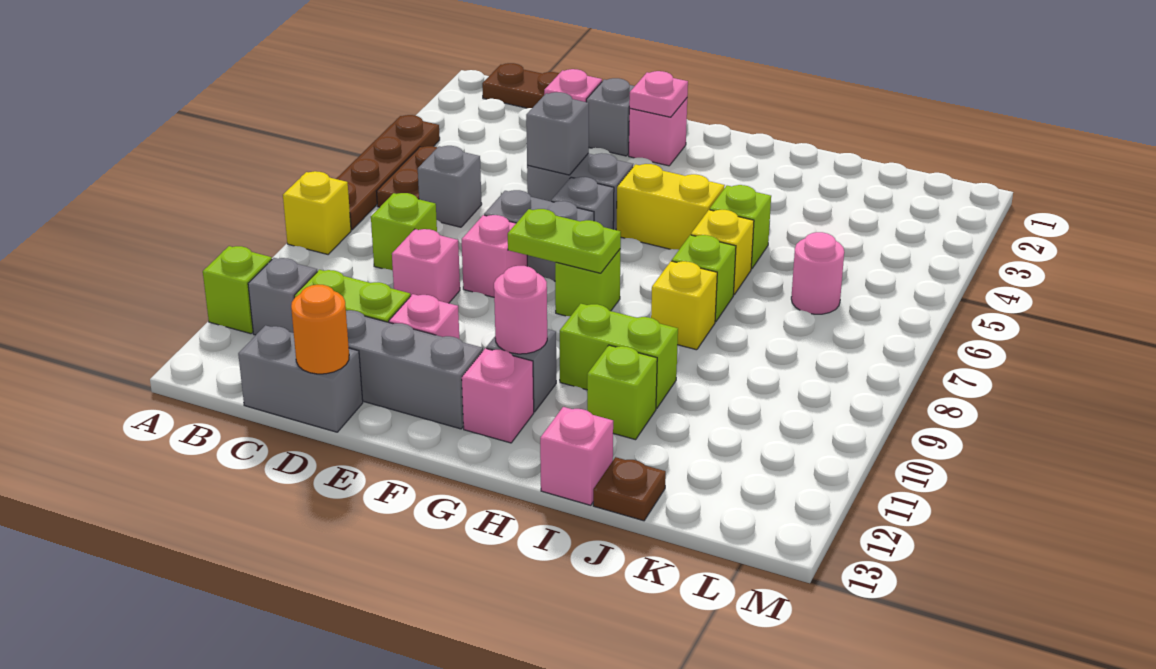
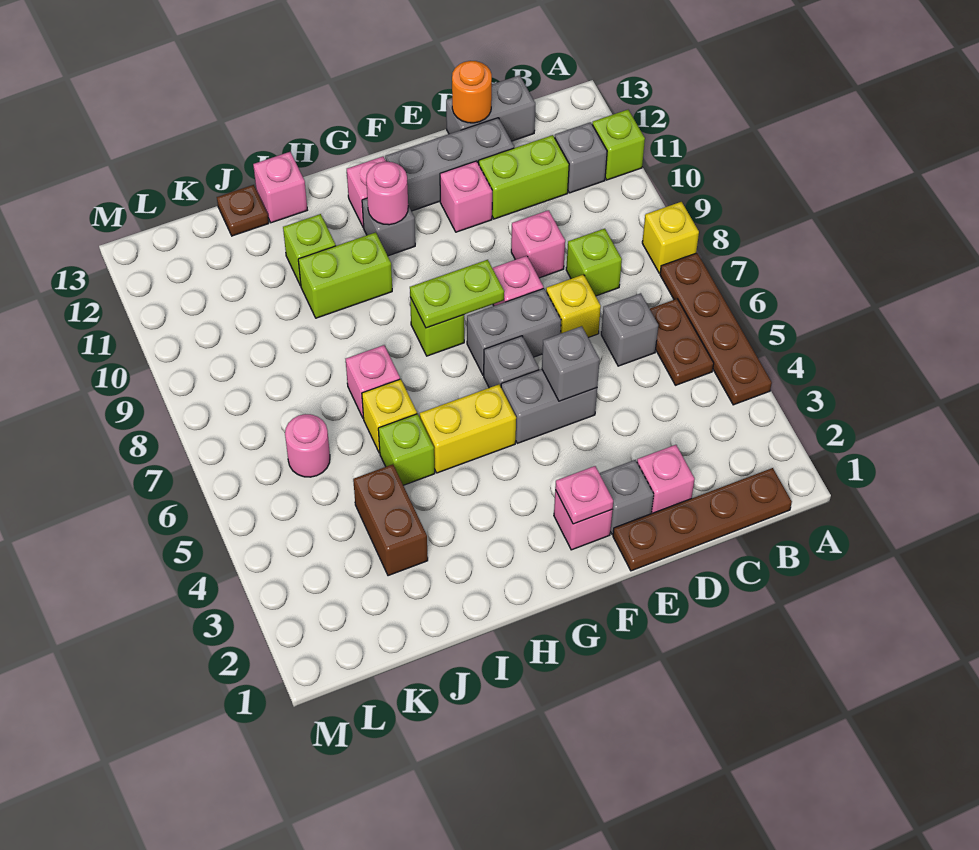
lime brick I7 level 1 -> pink brick I7 level 1
yellow brick I8 level 1 -> yellow brick D7 level 1
none -> brown brick J3:J4 level 1

